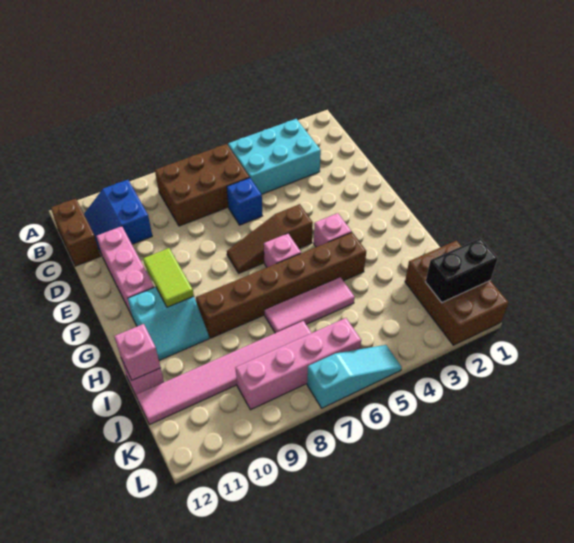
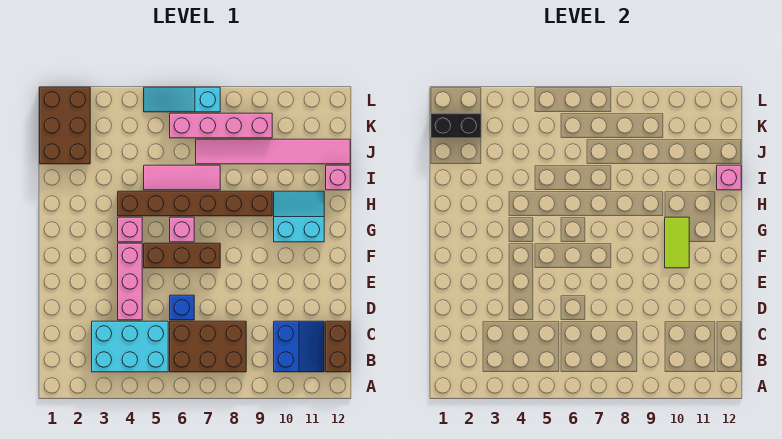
pink brick D11:F11 level 1 -> pink brick D4:F4 level 1
brown slope F5:F7 level 1 top 5 -> brown brick F5:F7 level 1

